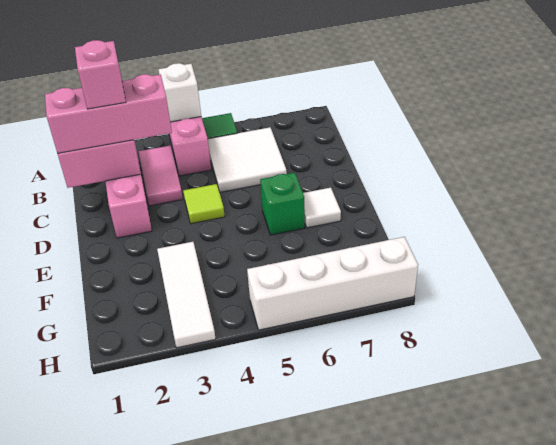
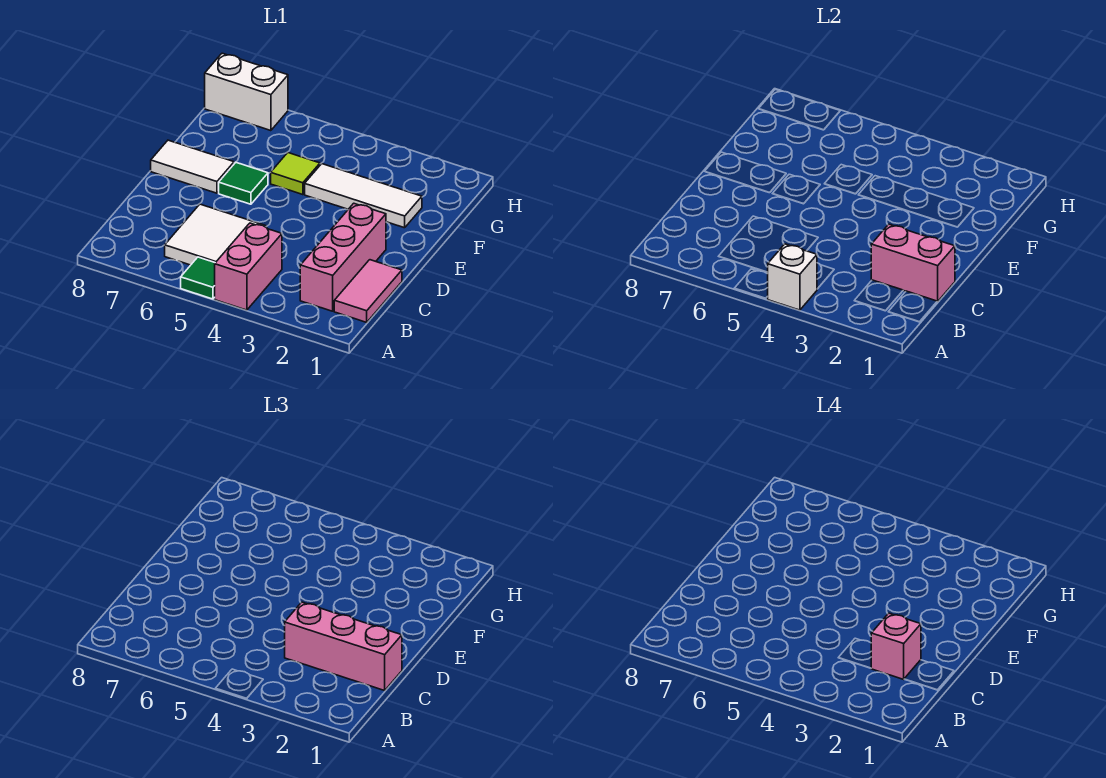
pink tile B3:C3 level 1 -> pink tile B1:C1 level 1
lime tile D4 level 1 -> lime tile F5 level 1
green brick E6 level 1 -> green tile E6 level 1
white tile E7 level 1 -> white tile E7:E8 level 1
white tile F3:H3 level 1 -> white tile F2:F4 level 1
white brick H5:H8 level 1 -> white brick H7:H8 level 1

